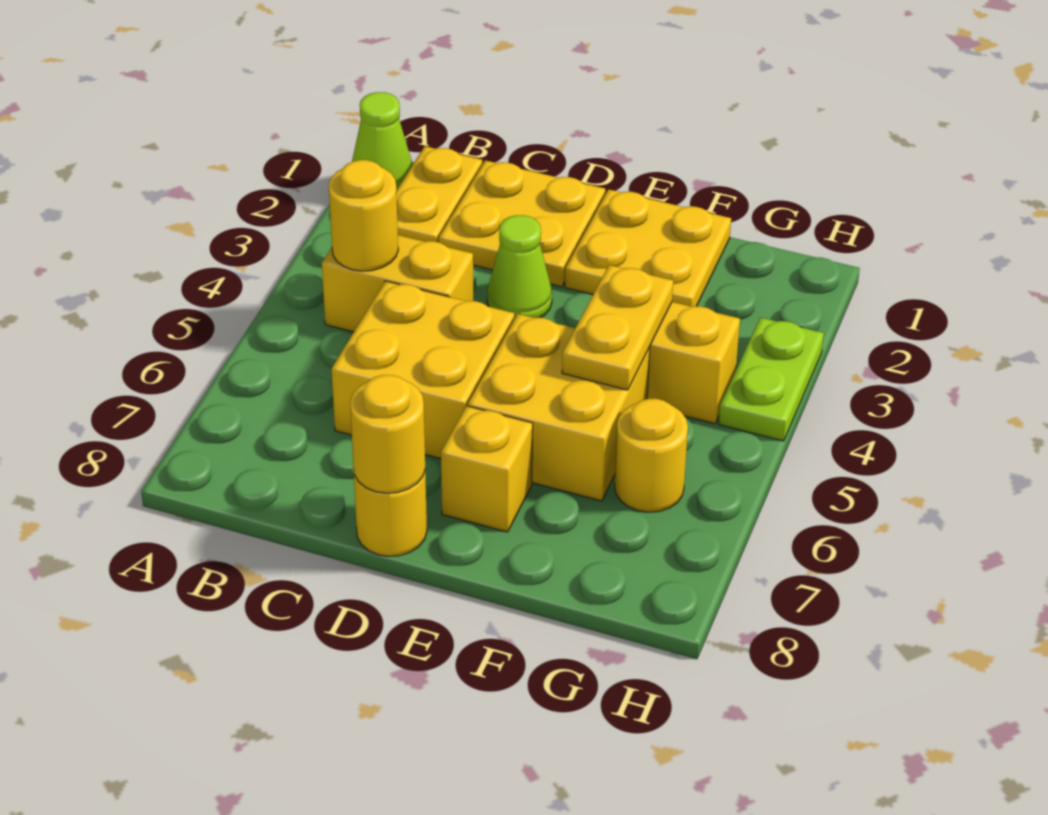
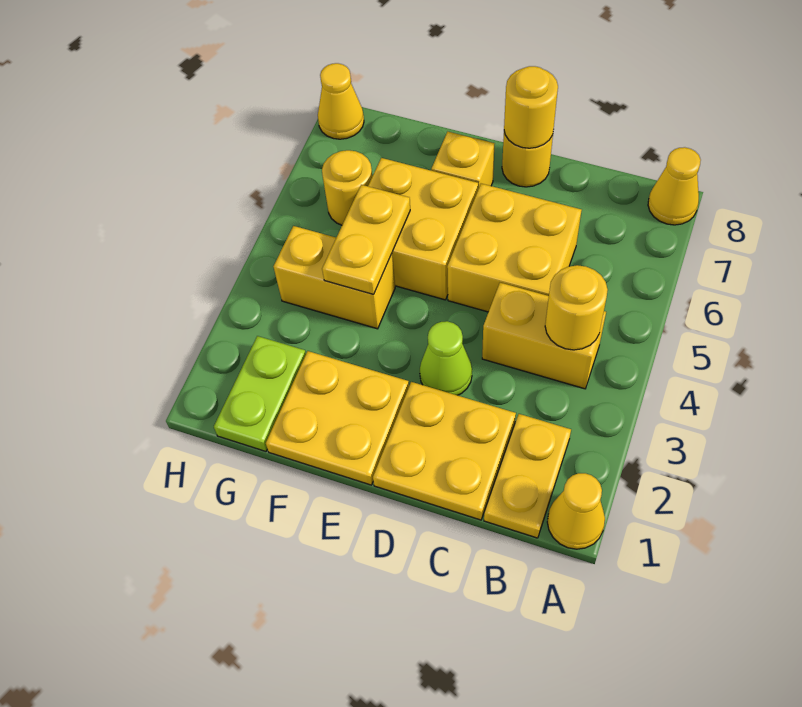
lime cone A1 level 1 -> yellow cone A1 level 1
none -> yellow cone A8 level 1
lime plate H3:H4 level 1 -> lime plate G1:G2 level 1
none -> yellow cone H8 level 1

